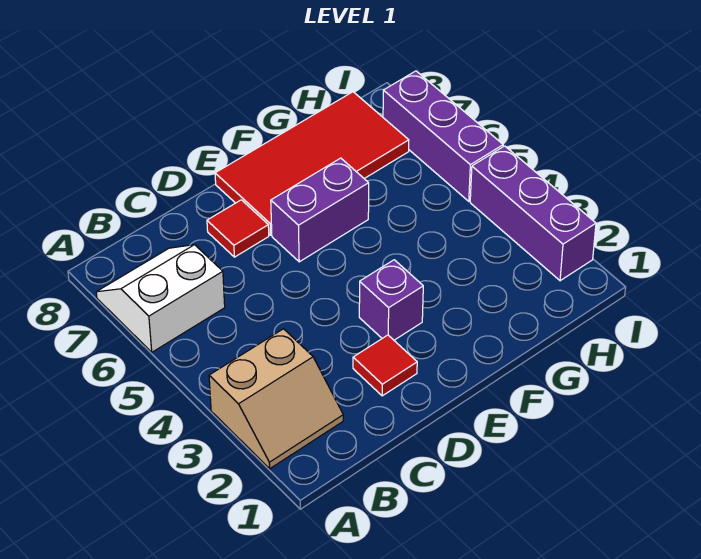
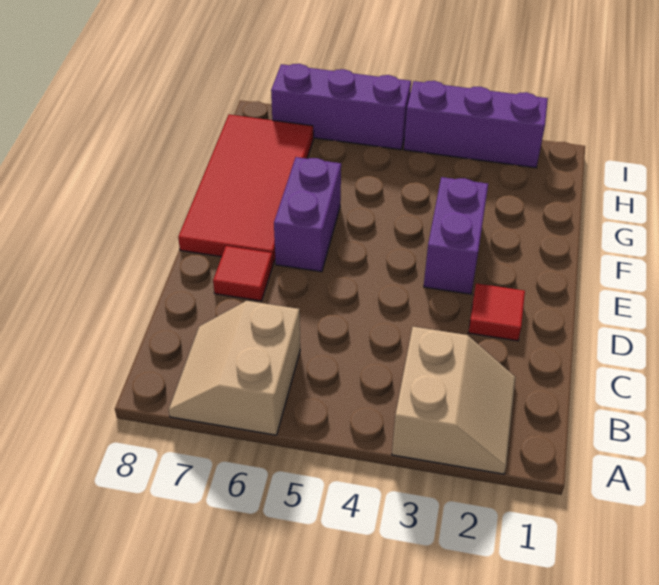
white slope A6:B7 level 1 top 6 -> tan slope A6:B7 level 1 top 6
purple brick E3 level 1 -> purple brick E3:F3 level 1

